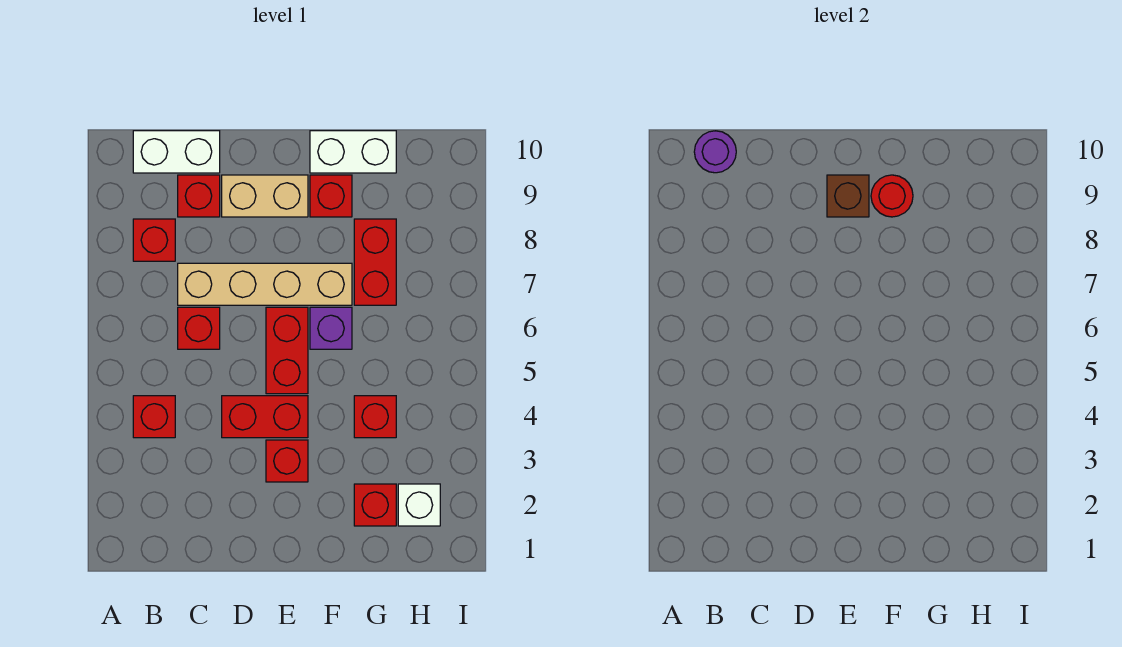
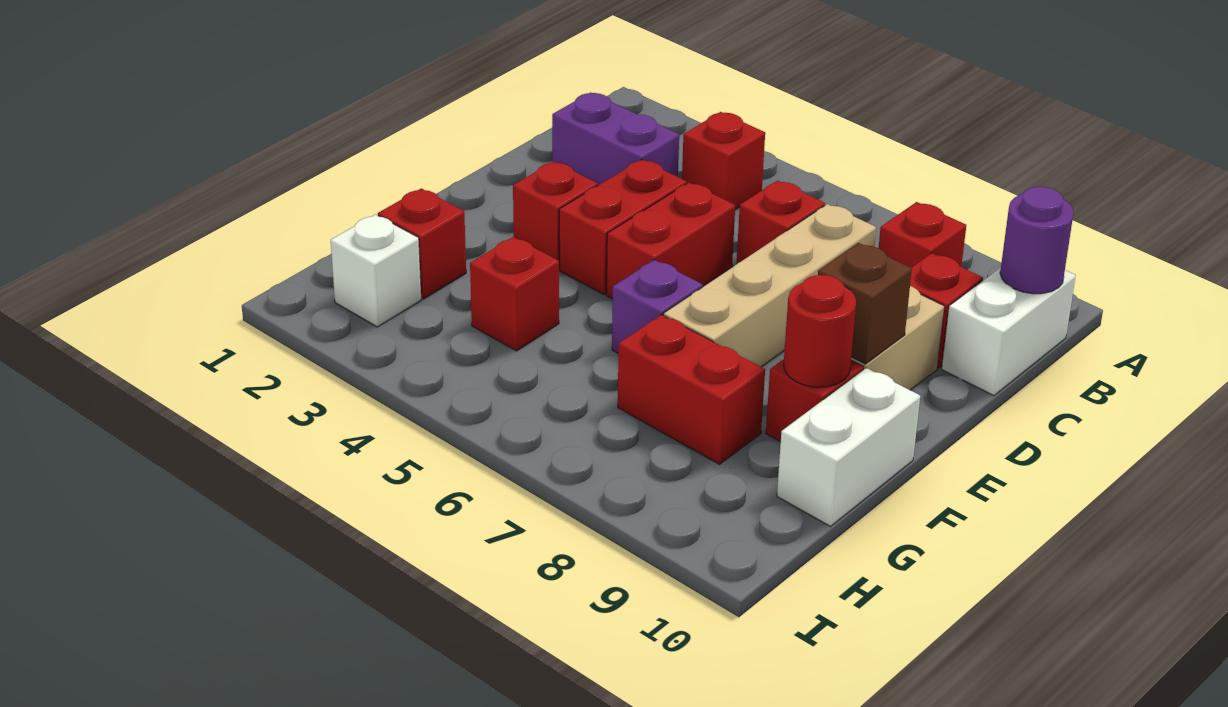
none -> purple brick C2:C3 level 1
red brick E5:E6 level 1 -> red brick D5:E5 level 1

